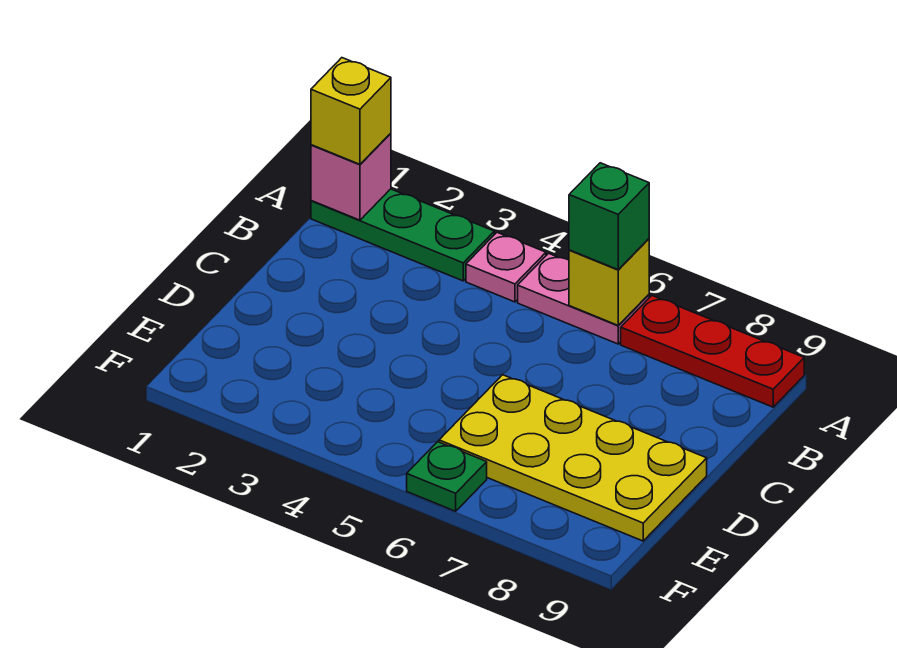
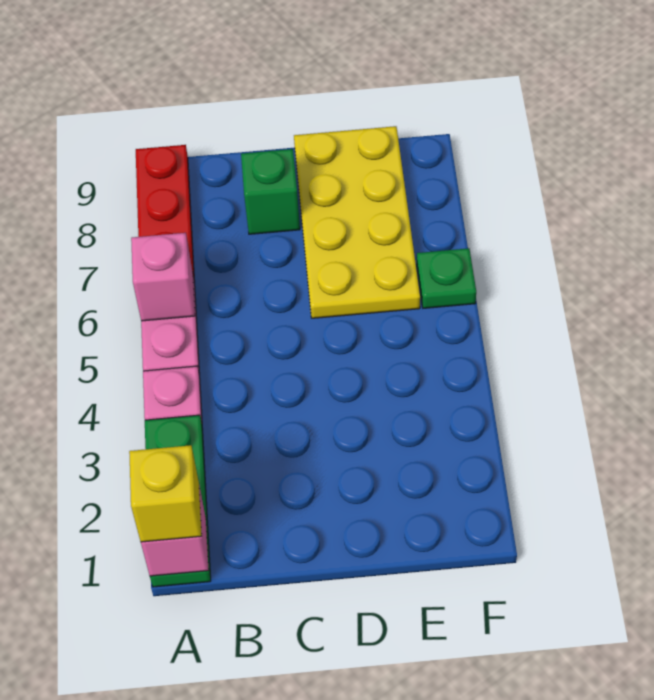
yellow brick A6 level 2 -> pink brick A6 level 2
green brick A6 level 3 -> green brick C8 level 1

